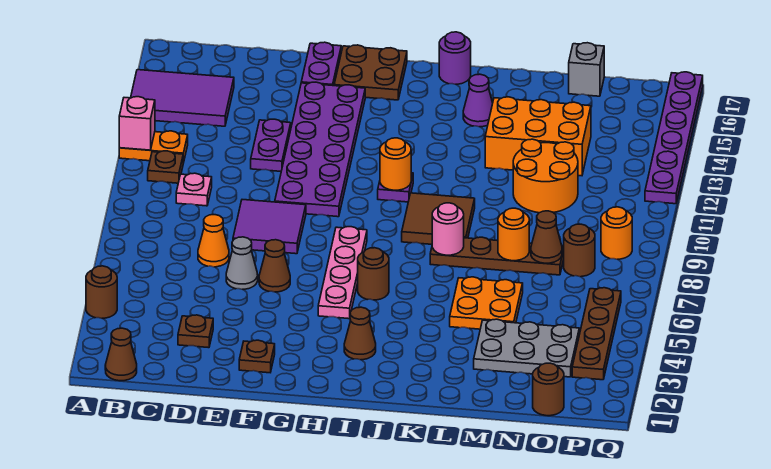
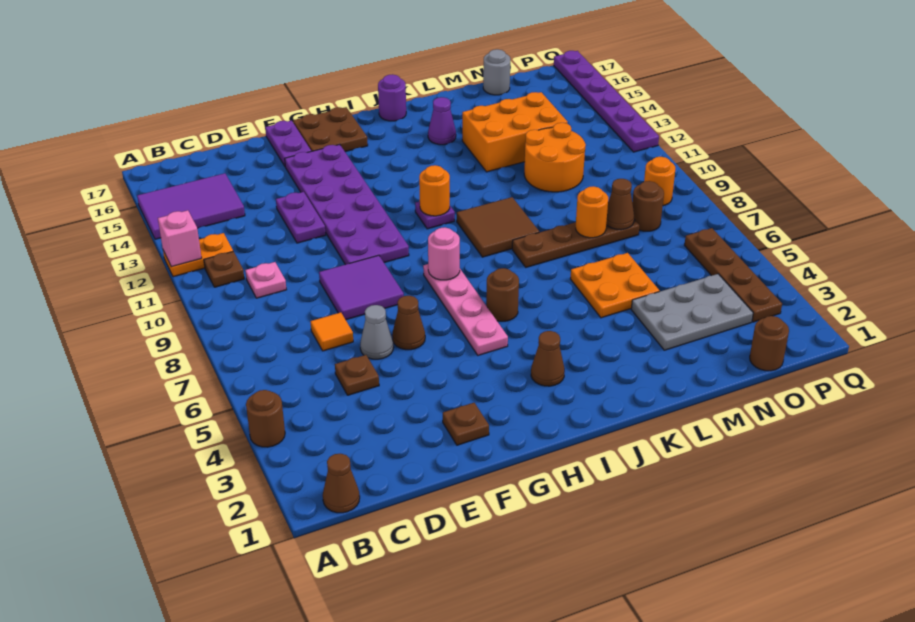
brown plate D3 level 1 -> brown plate D5 level 1
orange cone D7 level 1 -> orange tile D7 level 1
pink round brick K8 level 2 -> pink round brick H8 level 2
grey brick N17 level 1 -> grey round brick N17 level 1

